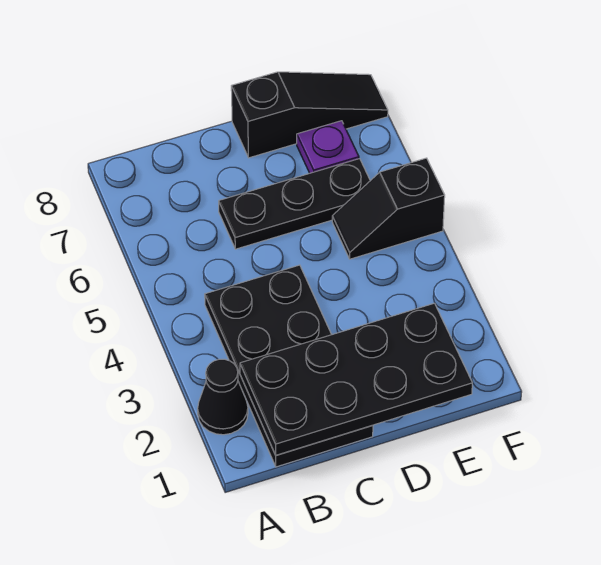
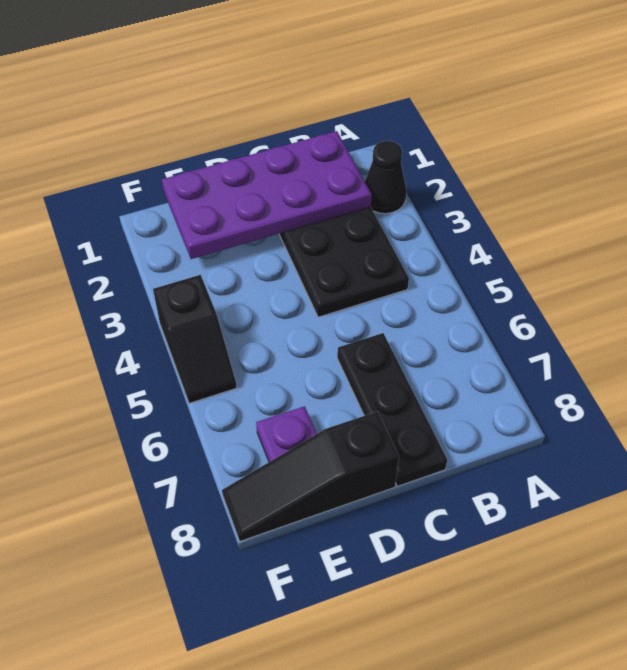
black plate B1:E2 level 2 -> purple plate B1:E2 level 2
black plate C6:E6 level 1 -> black plate C6:C8 level 1
black slope E5:F5 level 1 top F -> black slope F4:F5 level 1 top 4

